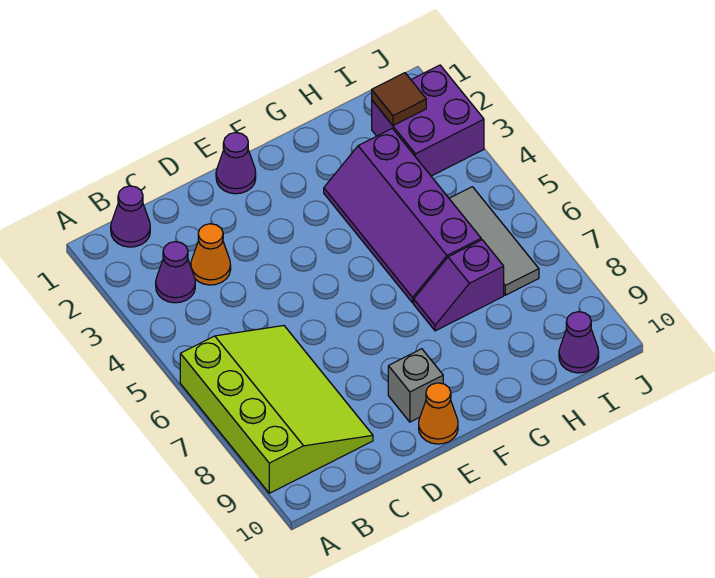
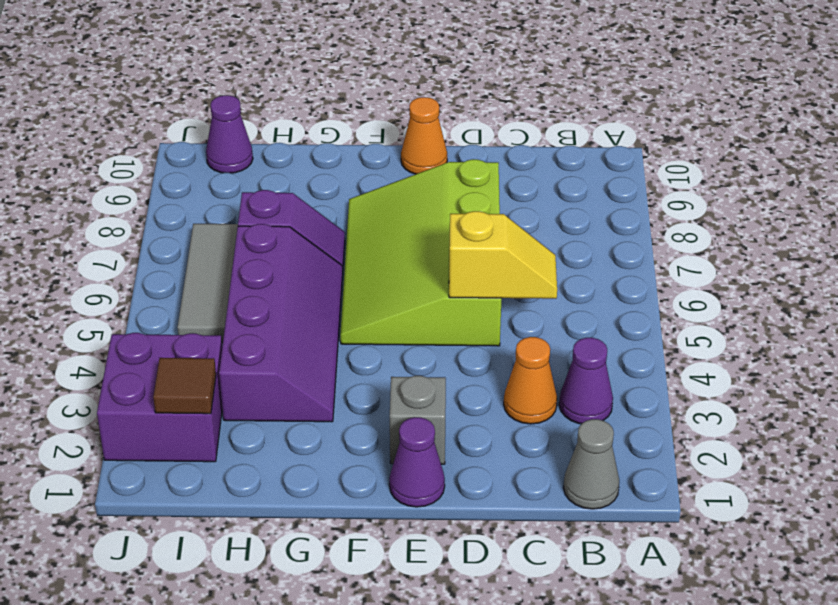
lime slope A6:C9 level 1 top A -> lime slope D5:F8 level 1 top D
purple cone B1 level 1 -> grey cone B1 level 1
none -> yellow slope C5:D5 level 2 top D
grey brick E9 level 1 -> grey brick E2 level 1

